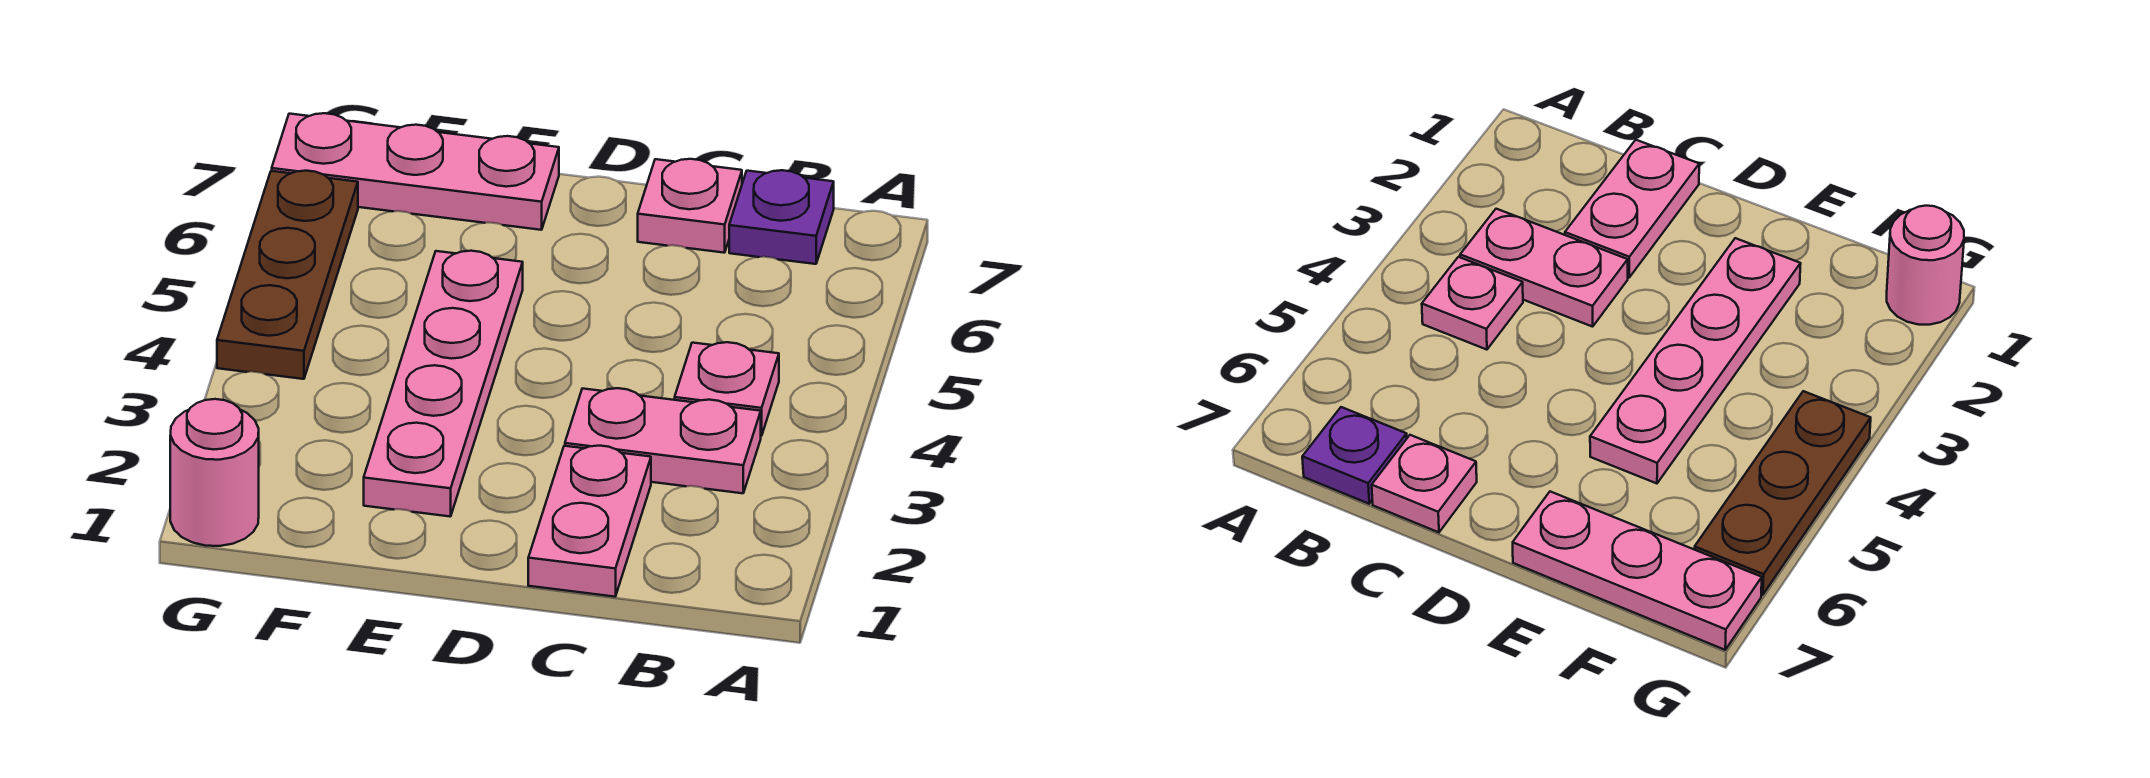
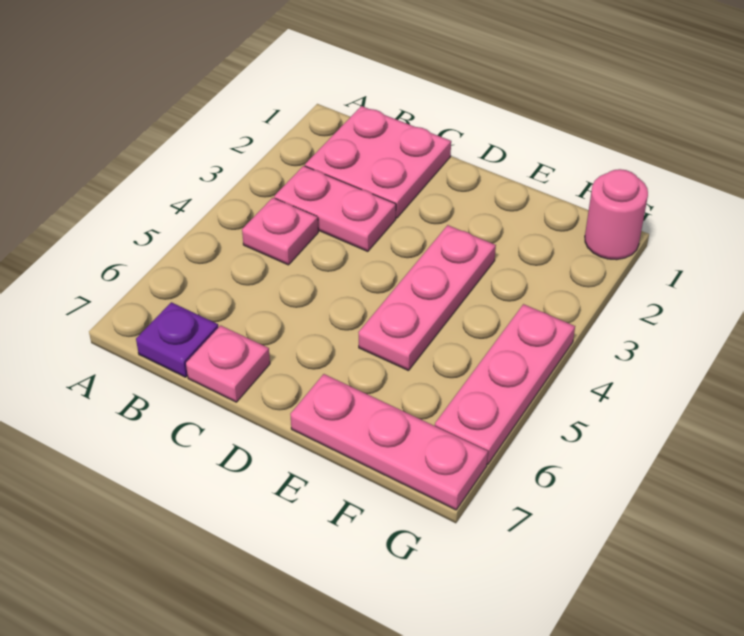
pink plate C1:C2 level 1 -> pink plate B1:C2 level 1
pink plate E2:E5 level 1 -> pink plate E3:E5 level 1
brown plate G4:G6 level 1 -> pink plate G4:G6 level 1

